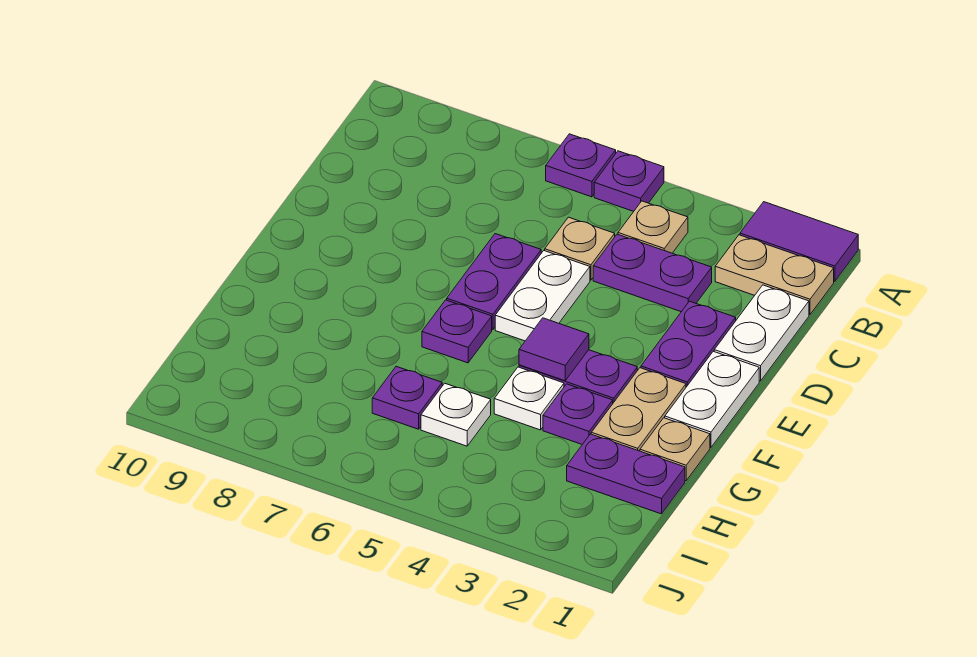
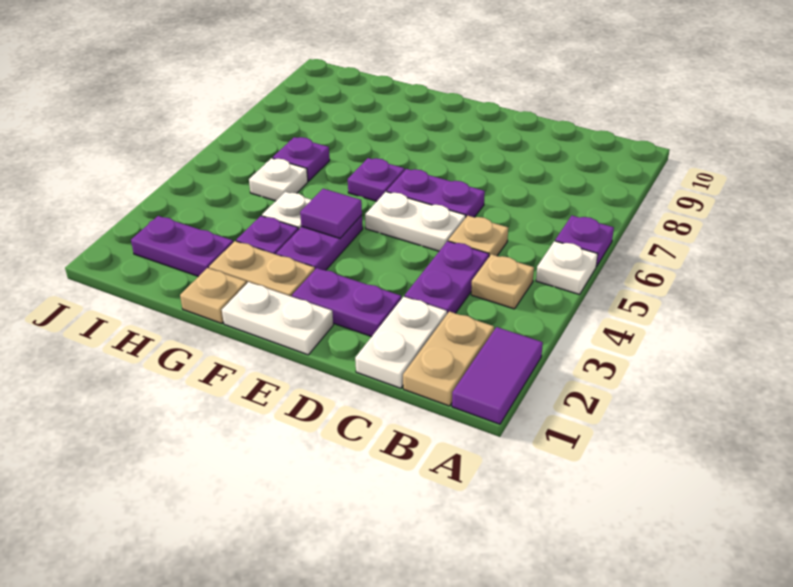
purple plate A5 level 1 -> white plate A5 level 1
white plate C1:D1 level 1 -> white plate C1:C2 level 1
purple plate H1:H2 level 1 -> purple plate H2:I2 level 1

